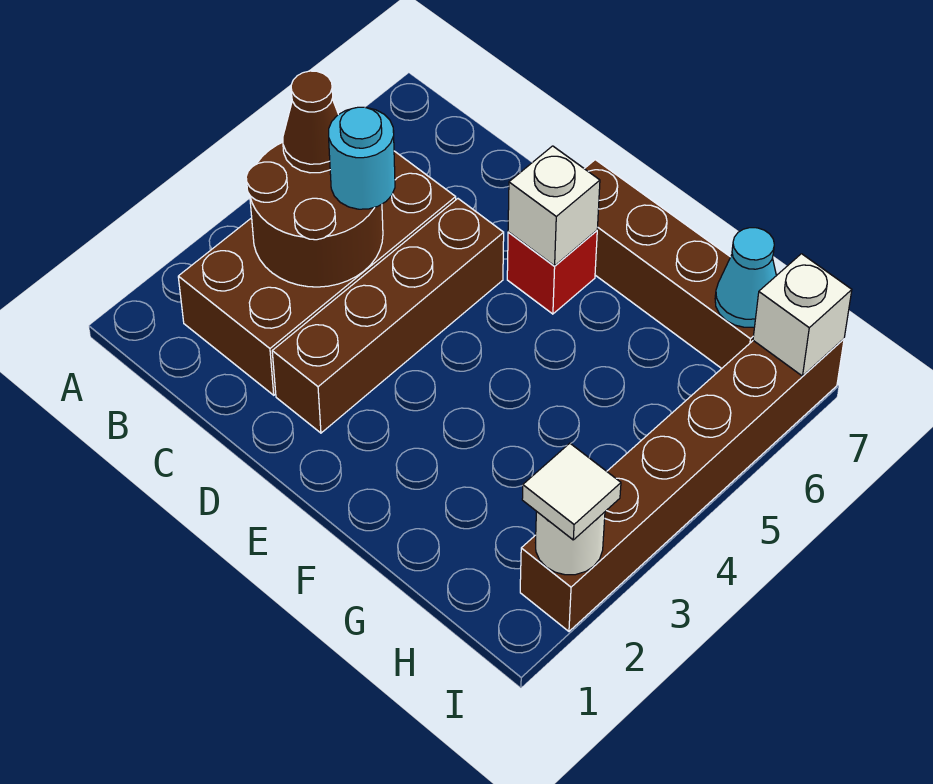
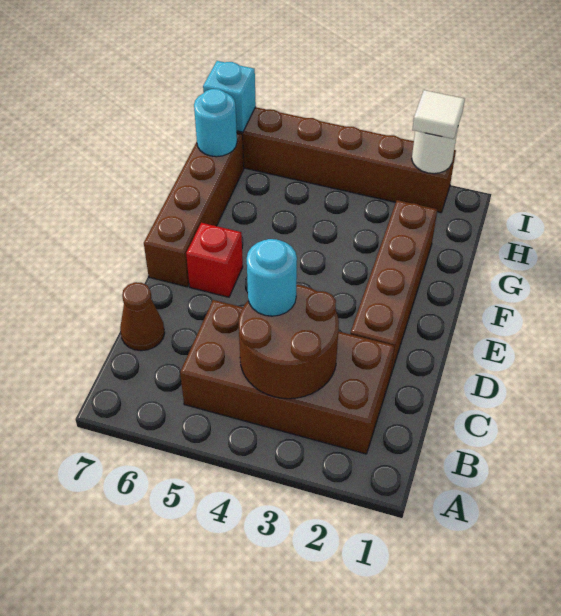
brown cone B4 level 3 -> brown cone C7 level 1
brown brick D2:D5 level 1 -> brown brick D2:G2 level 1
white brick E6 level 2 -> none
cyan cone H7 level 2 -> cyan round brick H7 level 2
white brick I7 level 2 -> cyan brick I7 level 2

